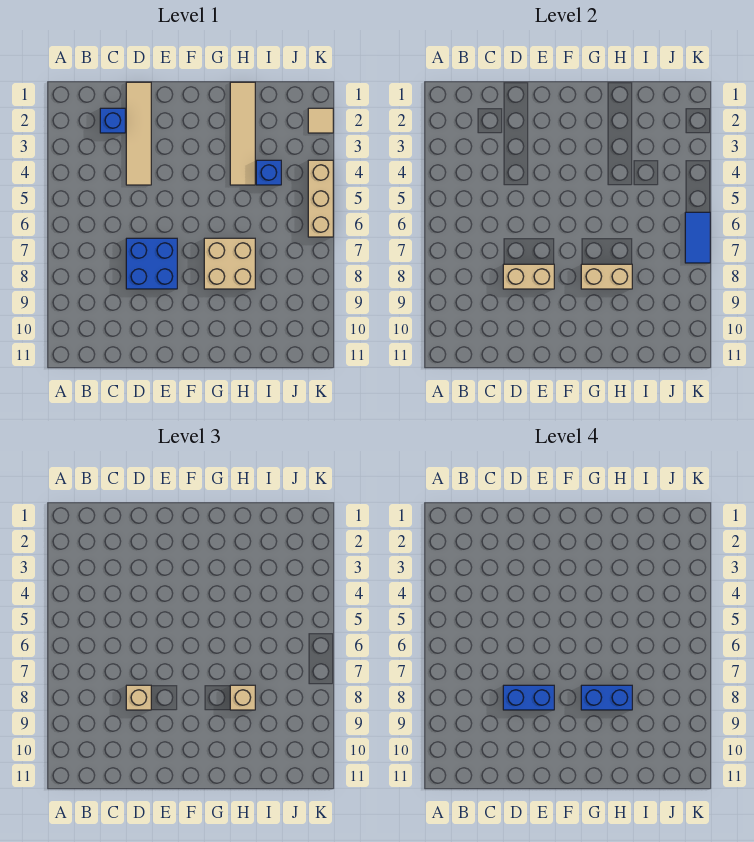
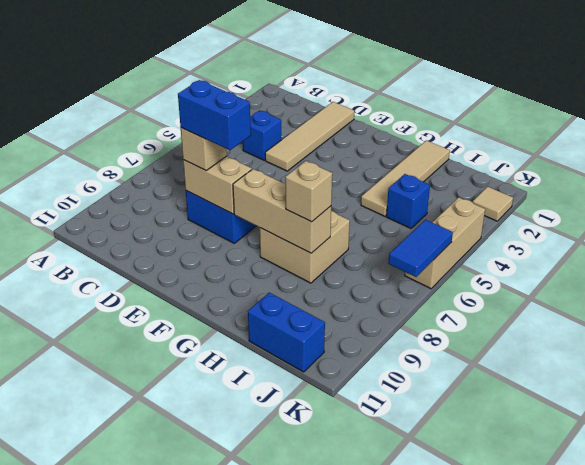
blue brick C2 level 1 -> blue brick C4 level 1
tan brick G8:H8 level 2 -> tan brick F8:H8 level 2
blue brick G8:H8 level 4 -> blue brick I11:J11 level 1

